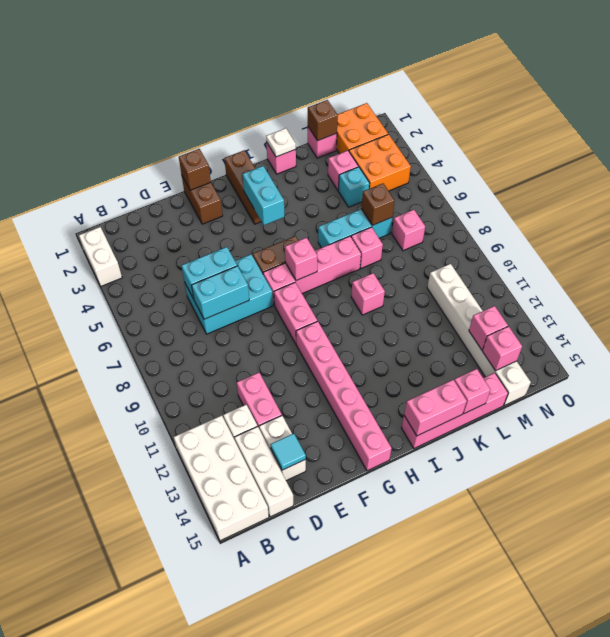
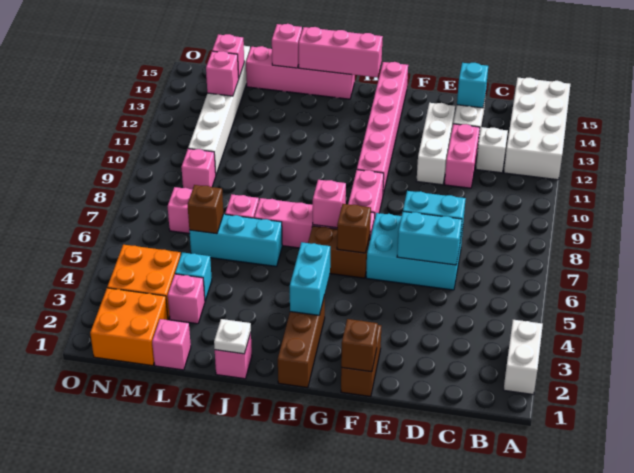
white brick C13:C15 level 1 -> white brick E11:E13 level 1
cyan tile D14 level 2 -> cyan brick D14 level 2
pink brick I15:J15 level 2 -> pink brick H15:J15 level 2
pink brick J9 level 1 -> pink brick M9 level 1
brown brick L1 level 2 -> brown brick G6 level 2

